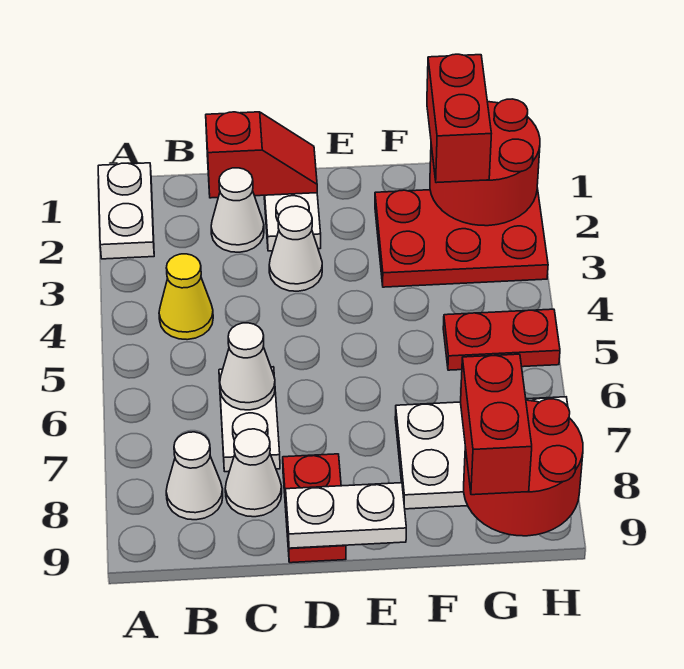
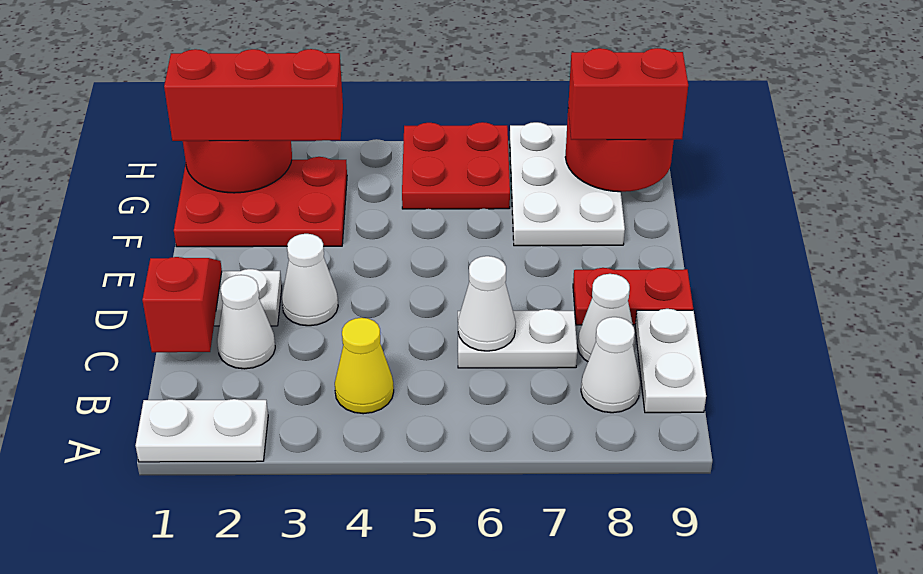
white plate D9:E9 level 2 -> white plate B9:C9 level 1
red plate F2:H3 level 1 -> red plate F1:G3 level 1
red brick G1:G2 level 3 -> red brick G1:G3 level 3
red plate G5:H5 level 1 -> red plate G5:H6 level 1

